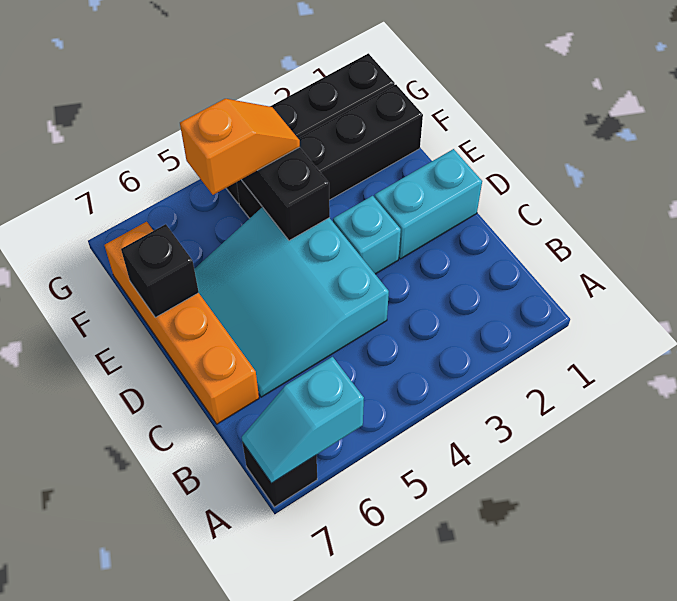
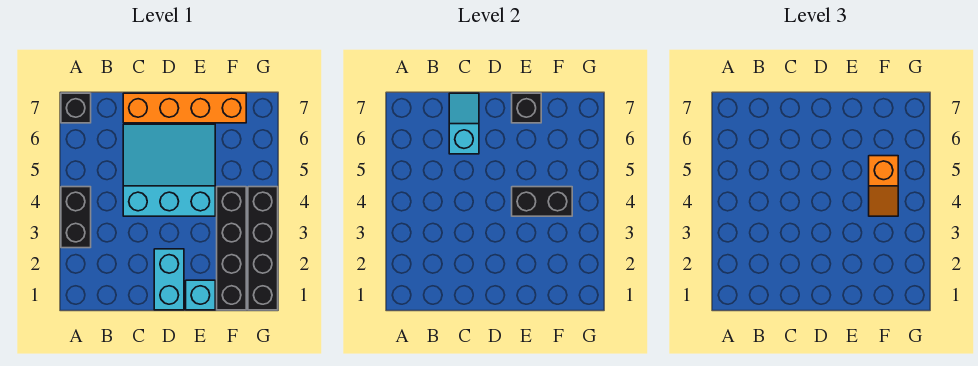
none -> black brick A3:A4 level 1
cyan slope A6:A7 level 2 top 6 -> cyan slope C6:C7 level 2 top 6
cyan brick D3 level 1 -> cyan brick E1 level 1

